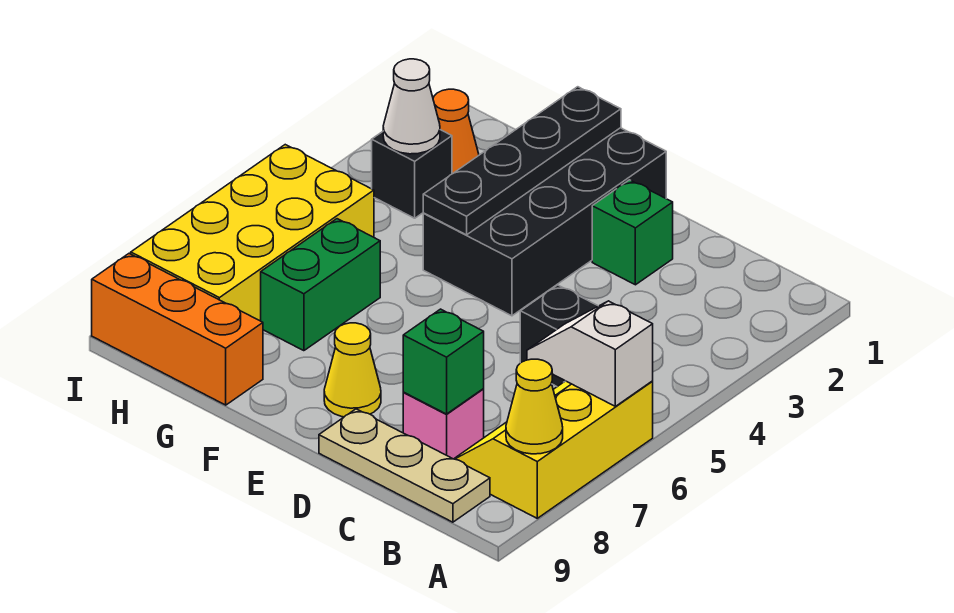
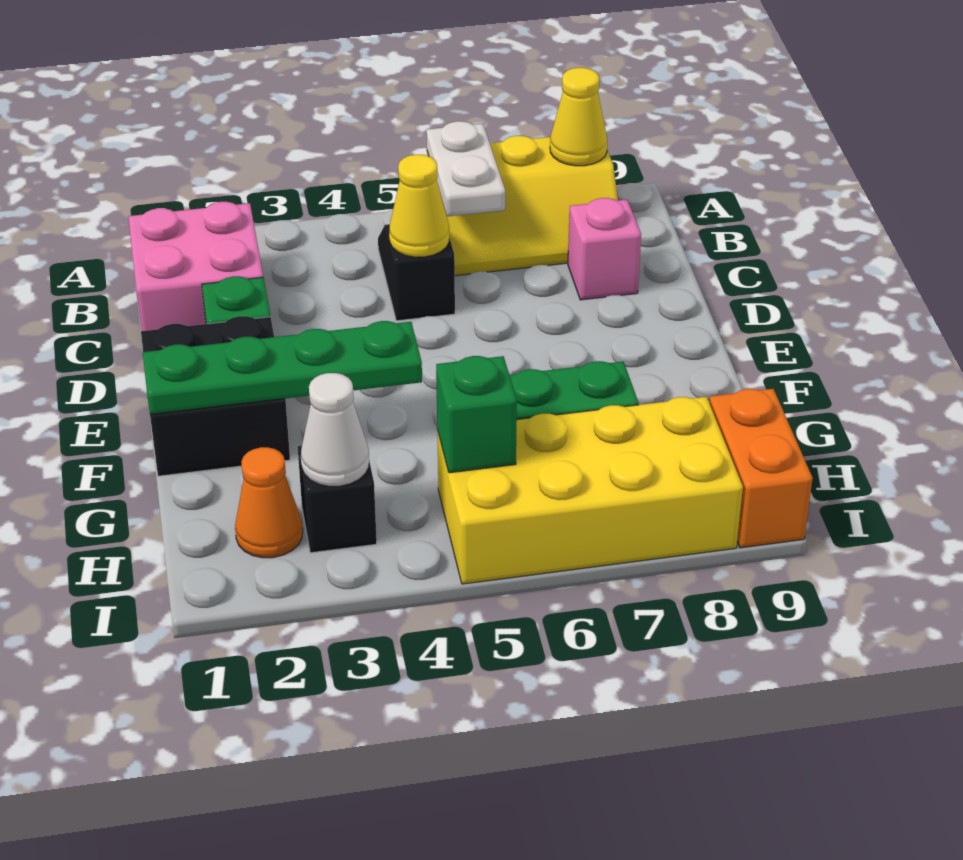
white slope A6:B6 level 2 top A -> white plate A6:B6 level 2
none -> pink brick B1:C2 level 1
tan plate B9:D9 level 1 -> none
green brick C8 level 2 -> green brick H5 level 2
black brick E1:F4 level 1 -> black brick E1:F2 level 1
yellow cone E8 level 1 -> yellow cone C5 level 2
black plate F1:F4 level 2 -> green plate F1:F4 level 2
orange brick G9:I9 level 1 -> orange brick H9:I9 level 1

